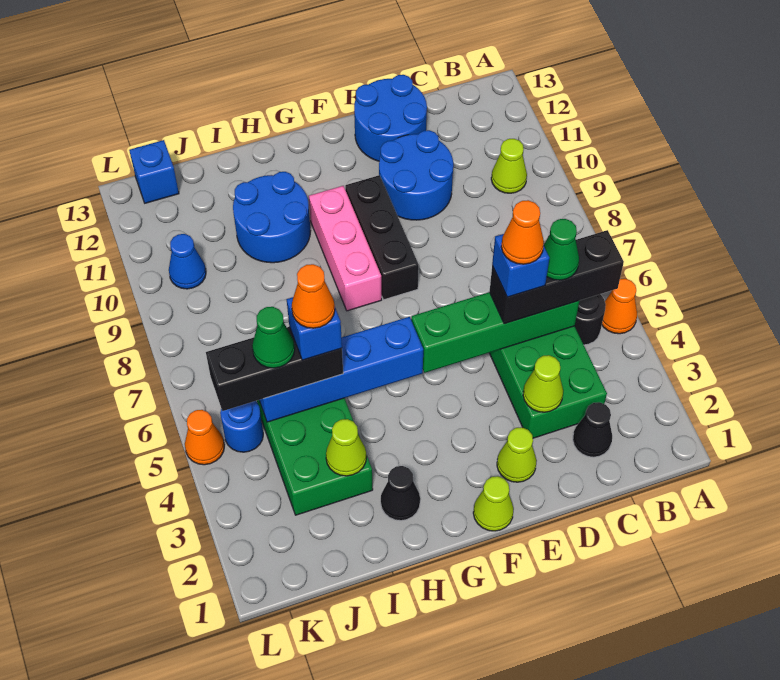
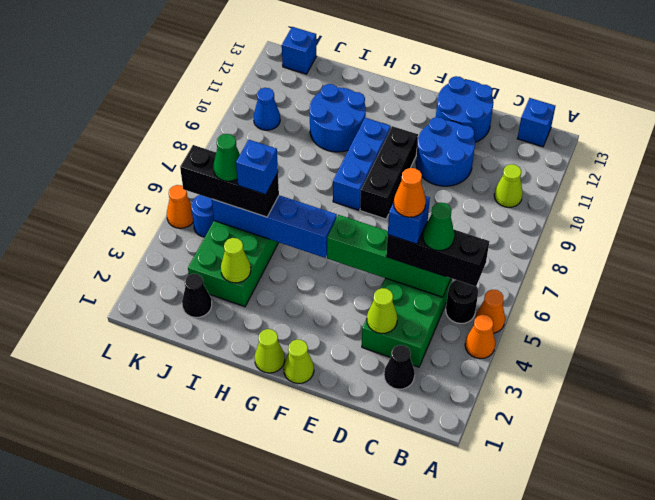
none -> blue brick B13 level 1
lime cone E2 level 1 -> lime cone G1 level 1
pink brick G8:G10 level 1 -> blue brick G8:G10 level 1
black cone H2 level 1 -> black cone J2 level 1
orange cone I5 level 5 -> orange cone A4 level 1

